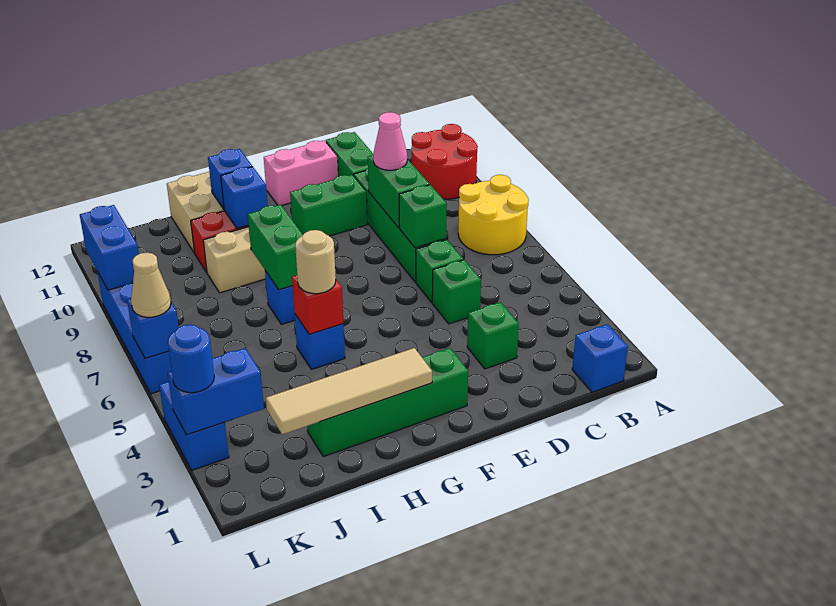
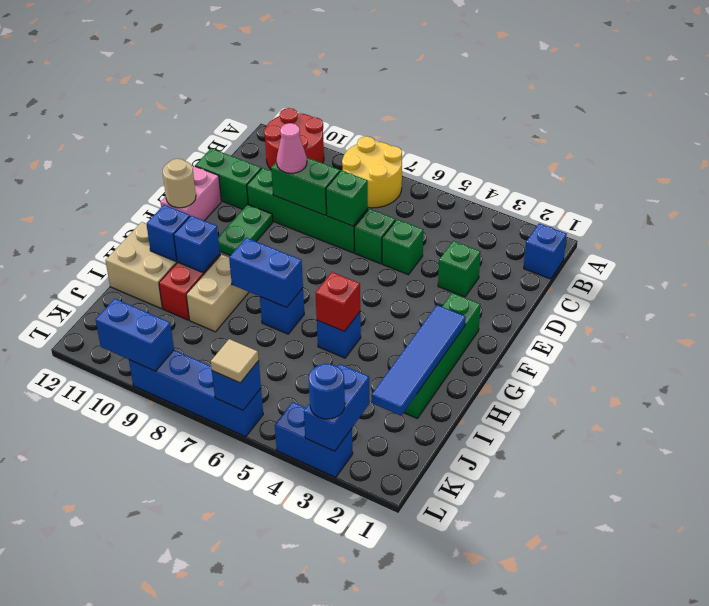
green brick E10:F10 level 1 -> green plate E10:F10 level 1
tan tile G2:J2 level 2 -> blue tile G2:J2 level 2
tan round brick H5 level 3 -> tan round brick F12 level 2
green brick H7:H8 level 2 -> blue brick H7:H8 level 2
tan cone L6 level 3 -> tan tile L6 level 3

